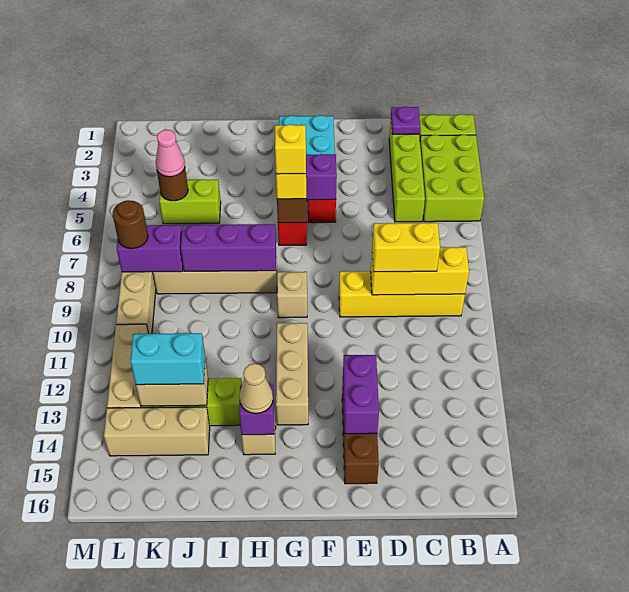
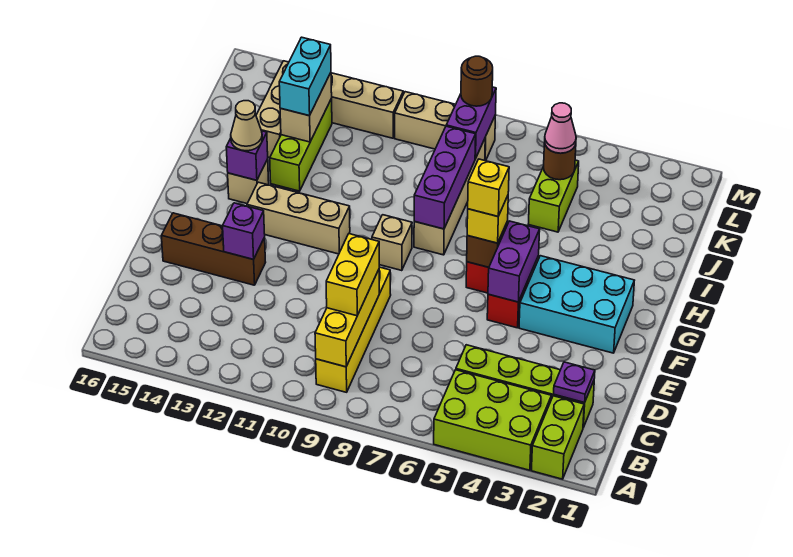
purple brick E13:E14 level 2 -> purple brick E13 level 2

